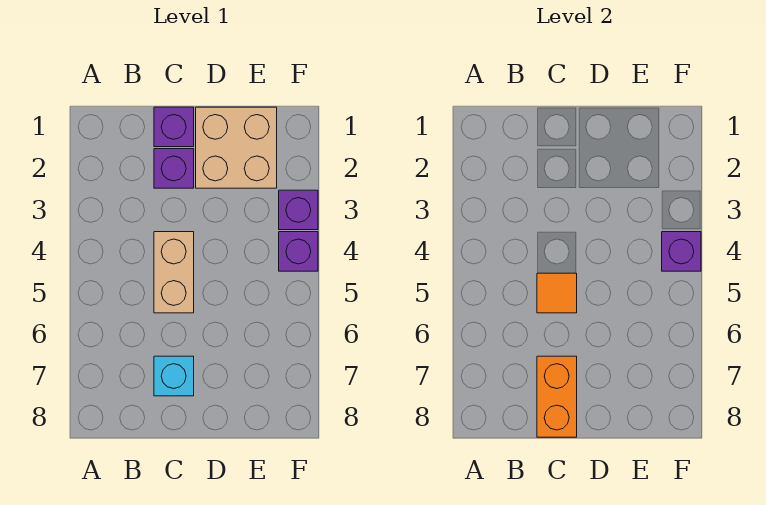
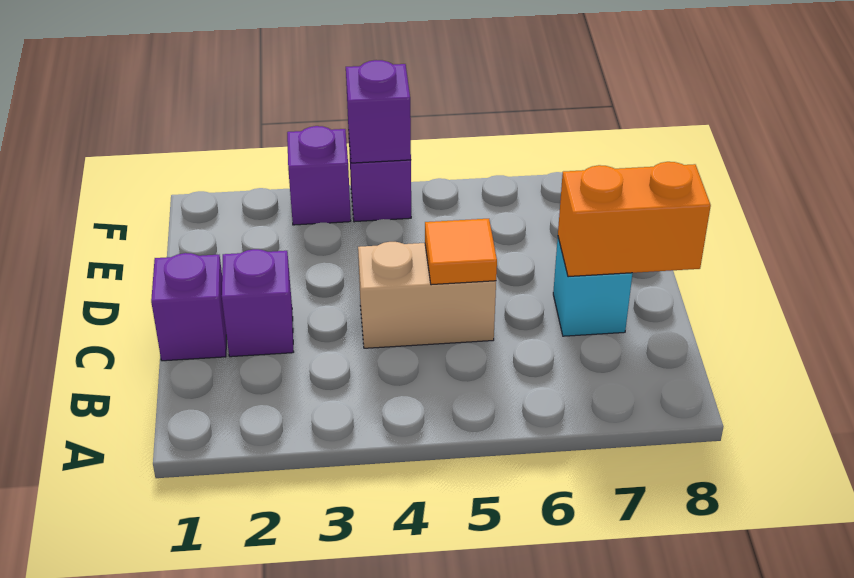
tan brick D1:E2 level 1 -> none

